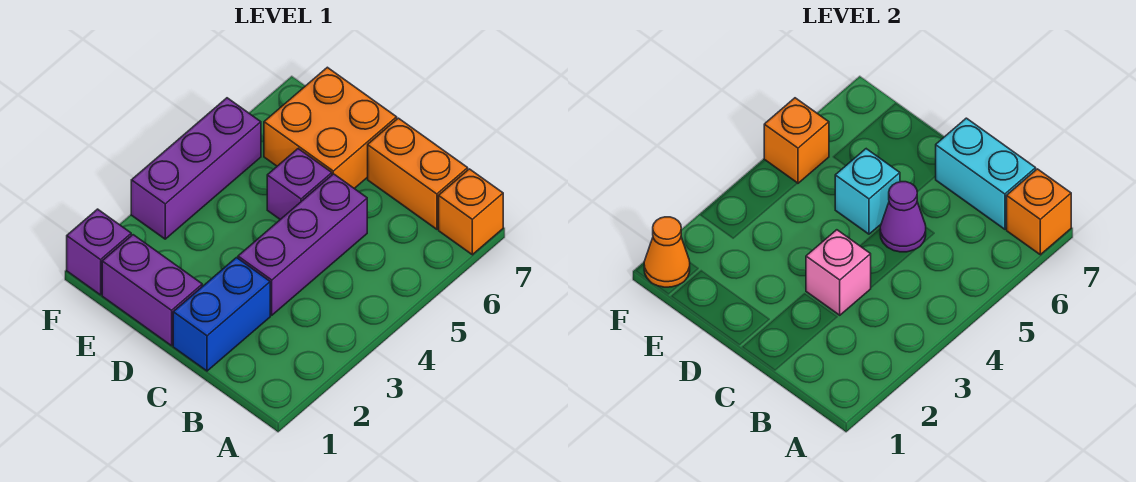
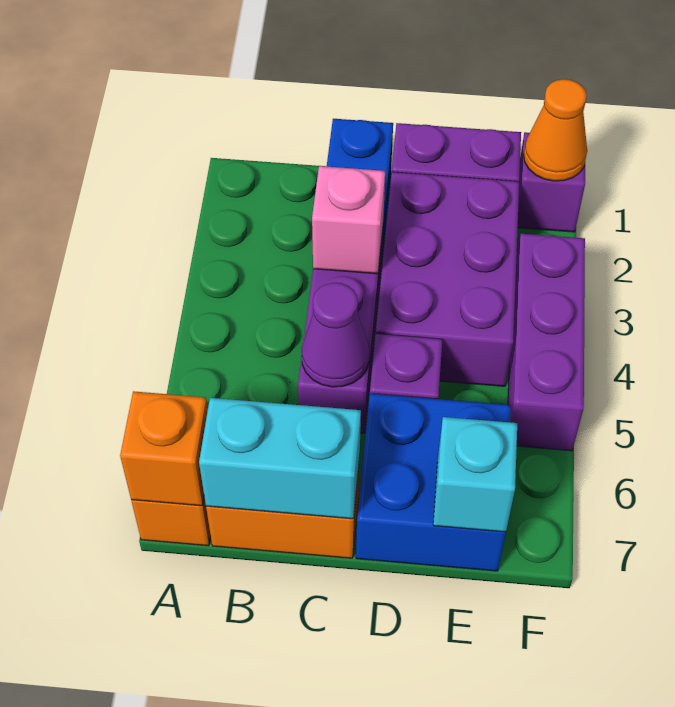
none -> purple brick D2:E4 level 1
cyan brick D5 level 2 -> cyan brick E7 level 2
orange brick D6:E7 level 1 -> blue brick D6:E7 level 1
orange brick F5 level 2 -> none

